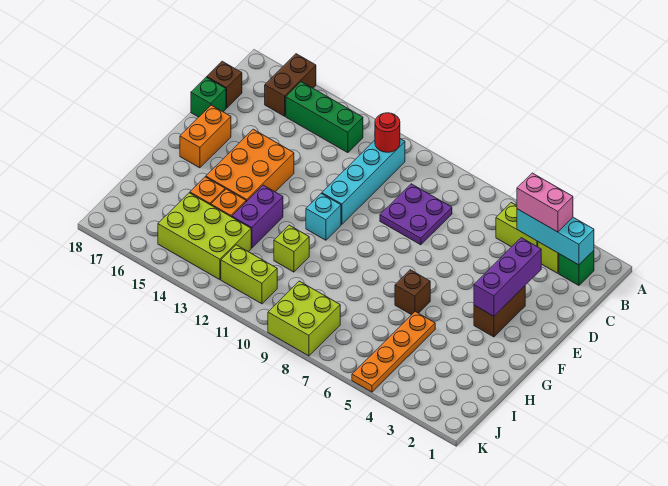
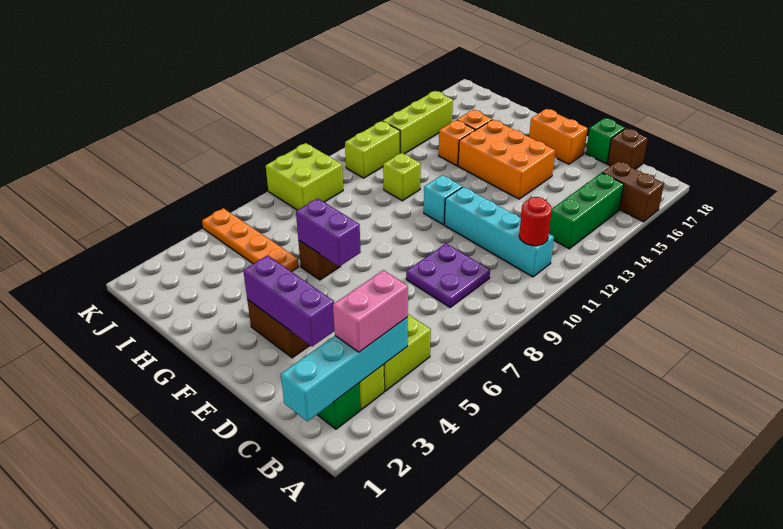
cyan brick B2:B4 level 2 -> cyan brick B1:B4 level 2
purple brick G13:H13 level 1 -> purple brick F6:G6 level 2
lime brick I13:J15 level 1 -> lime brick J13:J15 level 1

